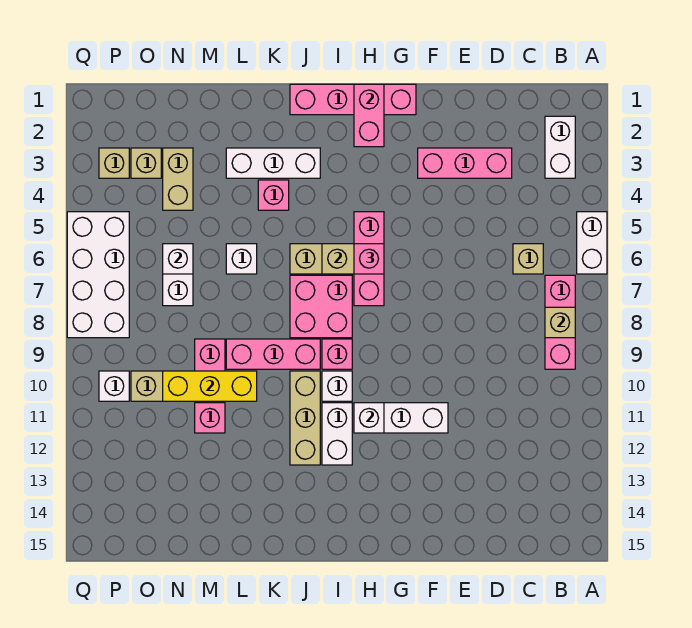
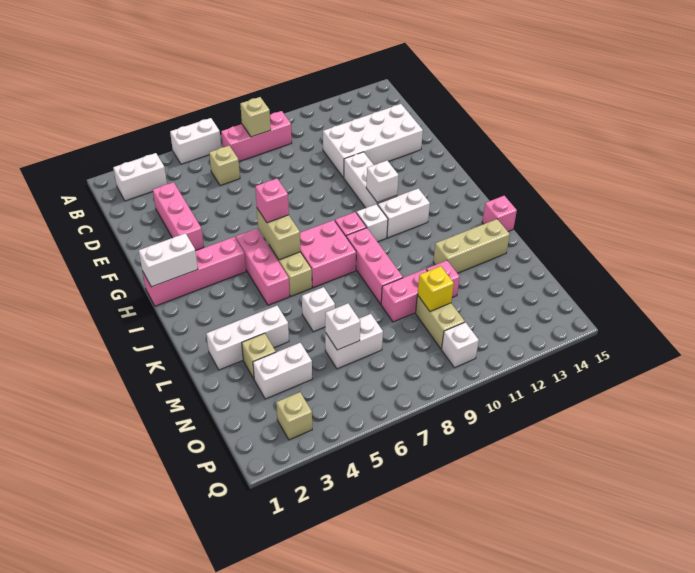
pink brick G1:J1 level 1 -> pink brick H1:H4 level 1
pink brick H1:H2 level 2 -> white brick H1:H2 level 2
pink brick H5:H7 level 1 -> pink brick H5:J5 level 1
white brick J3:L3 level 1 -> white brick L2:L4 level 1
tan brick J10:J12 level 1 -> tan brick L12:L14 level 1
pink brick K4 level 1 -> pink brick K15 level 1
yellow brick L10:N10 level 2 -> yellow brick N10 level 2
tan brick N3:N4 level 1 -> white brick N3:N4 level 1
tan brick O3 level 1 -> tan brick M3 level 1
white brick P5:Q8 level 1 -> white brick D11:E14 level 1

